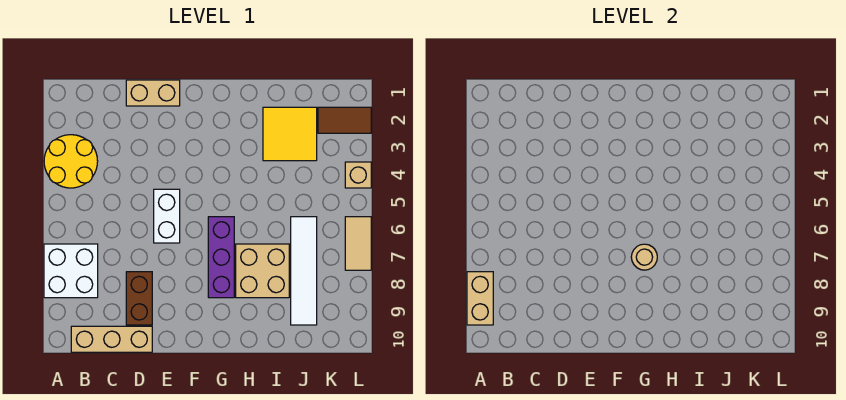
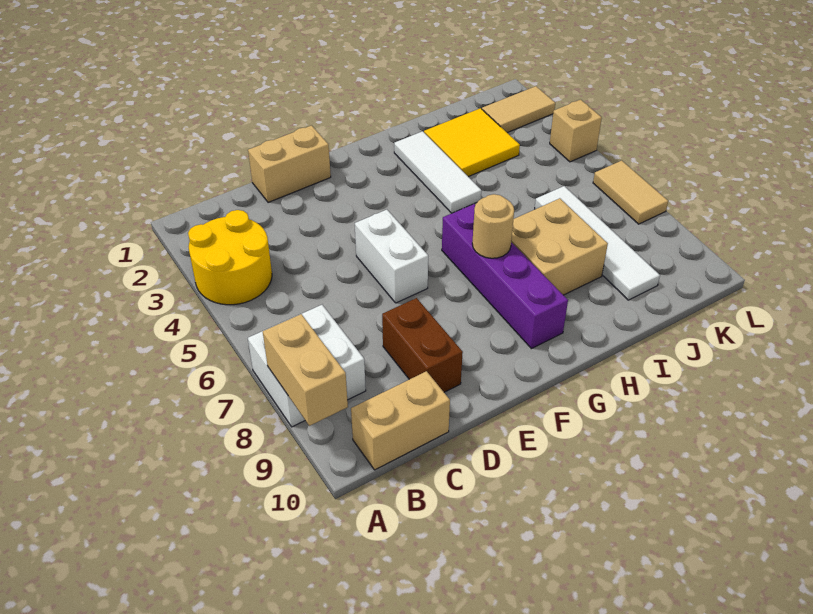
tan brick B10:D10 level 1 -> tan brick B10:C10 level 1
purple brick G6:G8 level 1 -> purple brick G6:G9 level 1
none -> white tile H2:H4 level 1
brown tile K2:L2 level 1 -> tan tile K2:L2 level 1

